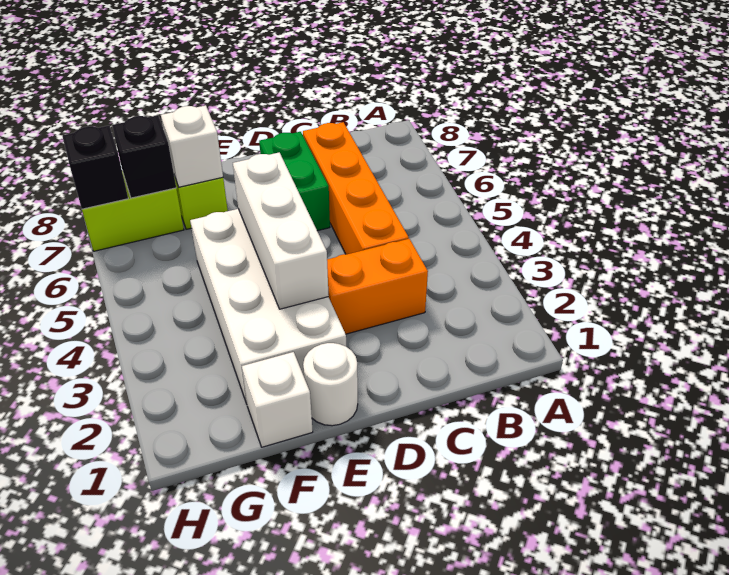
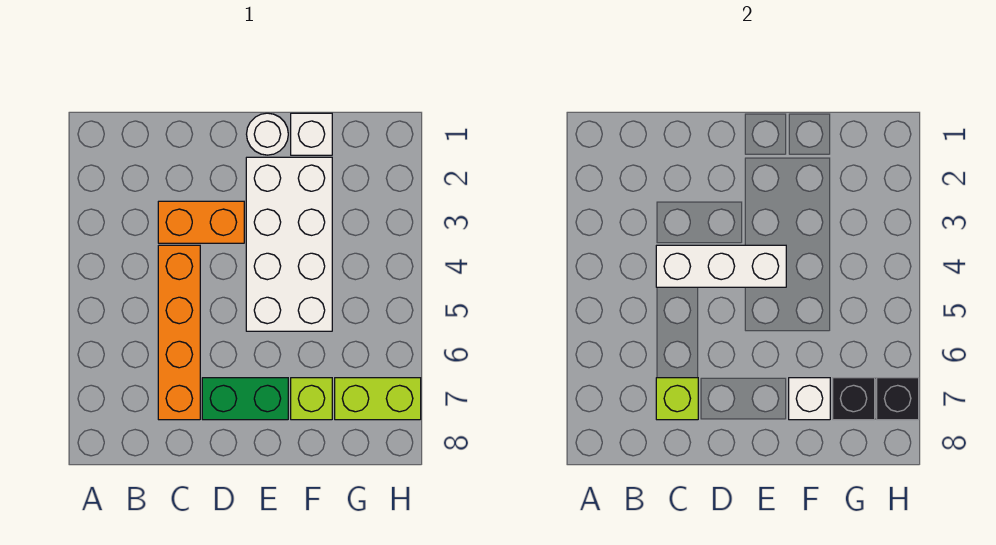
none -> lime brick C7 level 2
green brick D6:D7 level 1 -> green brick D7:E7 level 1
white brick E3:E5 level 2 -> white brick C4:E4 level 2

